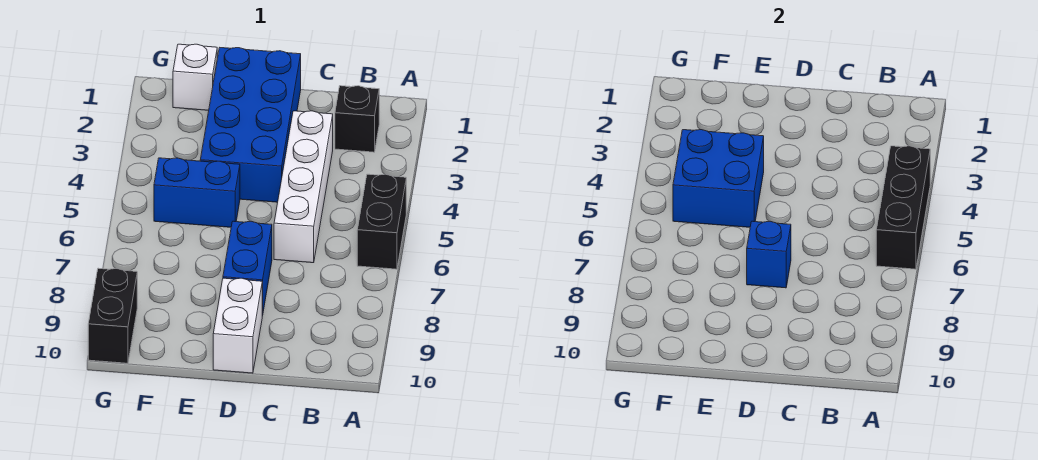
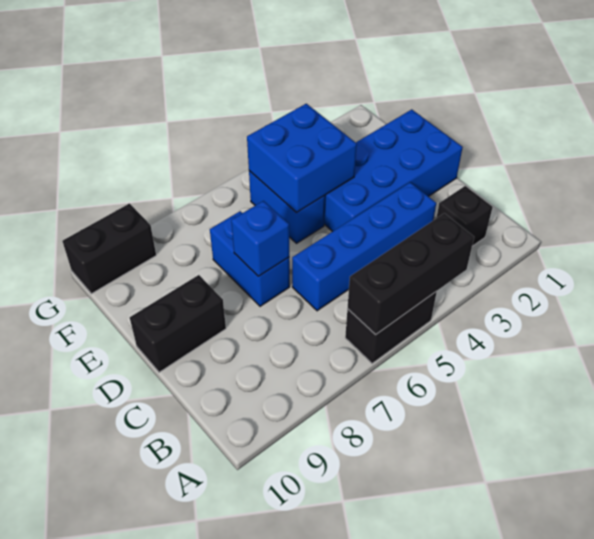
white brick C3:C6 level 1 -> blue brick C3:C6 level 1
blue brick D7:D8 level 1 -> blue brick D7:E7 level 1
white brick D9:D10 level 1 -> black brick D9:D10 level 1
white brick F1 level 1 -> none

